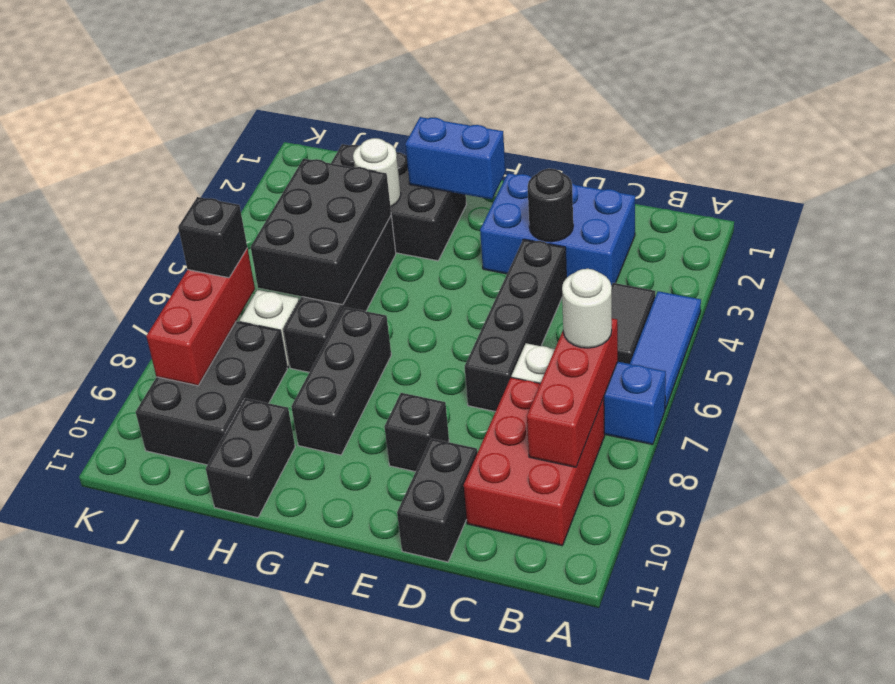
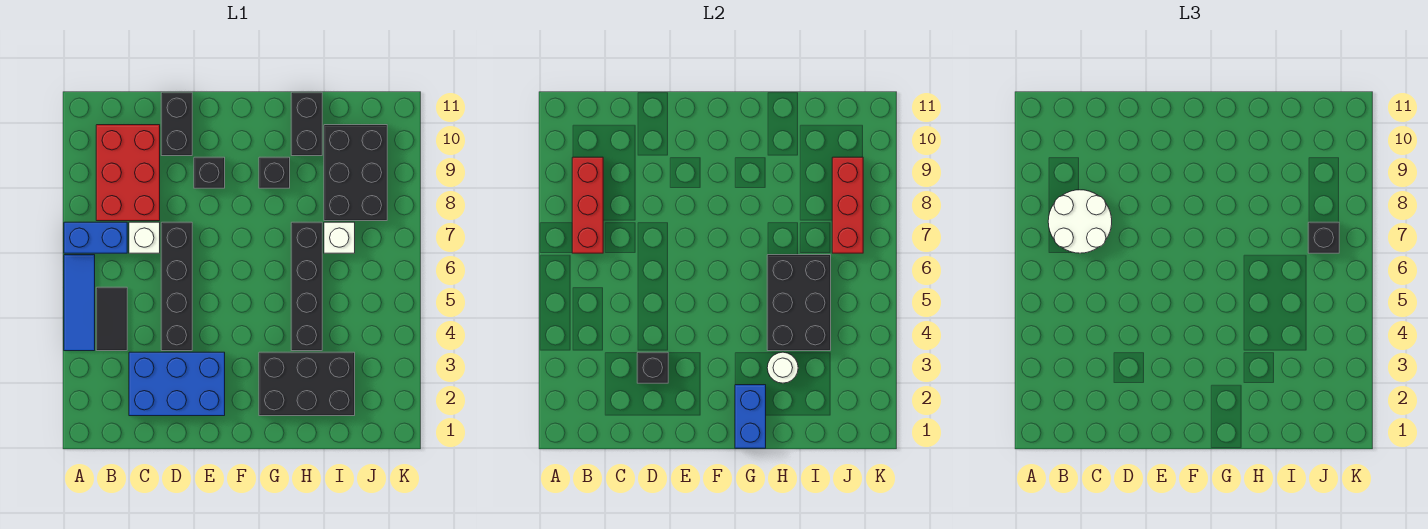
white round brick B7 level 3 -> white round brick B7:C8 level 3
black round brick D3 level 2 -> black brick D3 level 2
blue brick F2:G2 level 2 -> blue brick G1:G2 level 2
black brick G7:G9 level 1 -> black brick G9 level 1

